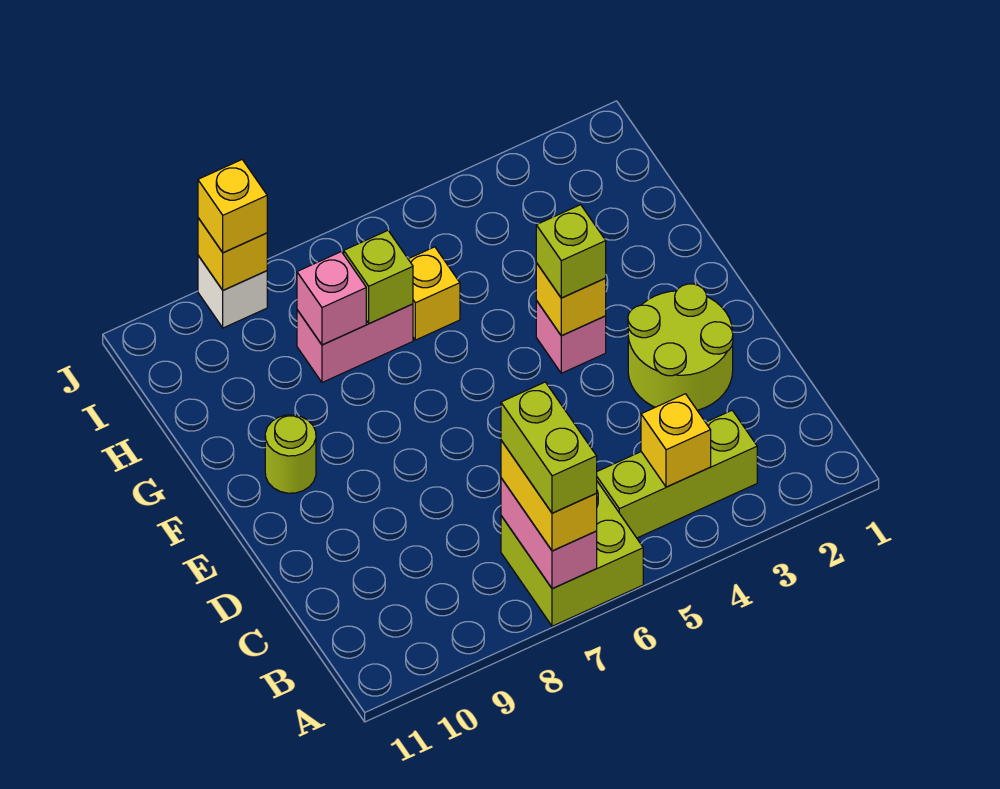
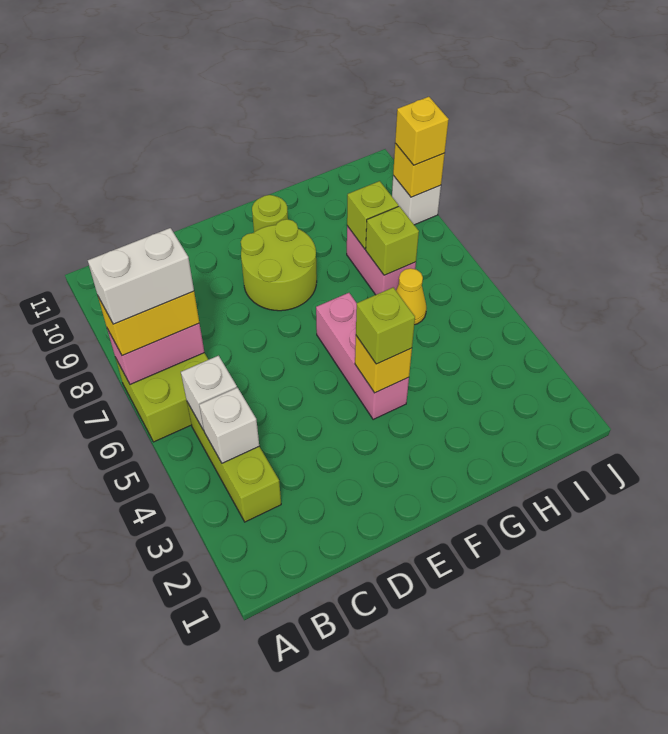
lime brick A7:B7 level 4 -> white brick A7:B7 level 4
yellow brick B4 level 2 -> white brick B4 level 2
none -> white brick B5 level 2
lime round brick D2:E3 level 1 -> lime round brick E8:F9 level 1
pink brick F4 level 1 -> pink brick F4:F6 level 1
yellow brick H6 level 1 -> yellow cone H6 level 1
pink brick H8 level 2 -> lime brick H8 level 2

